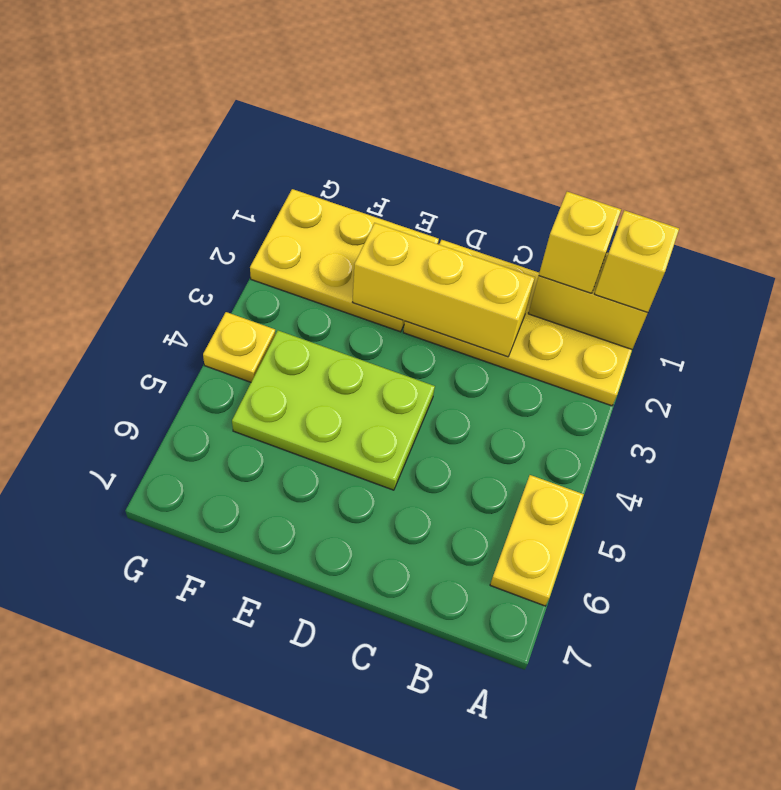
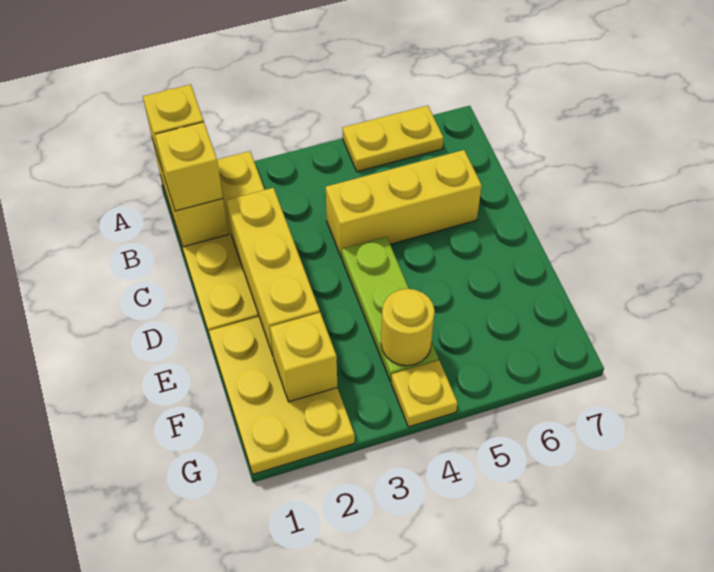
none -> yellow brick C4:C6 level 1
lime plate D4:F5 level 1 -> lime plate D4:F4 level 1
none -> yellow brick F2 level 2
none -> yellow round brick F4 level 2

